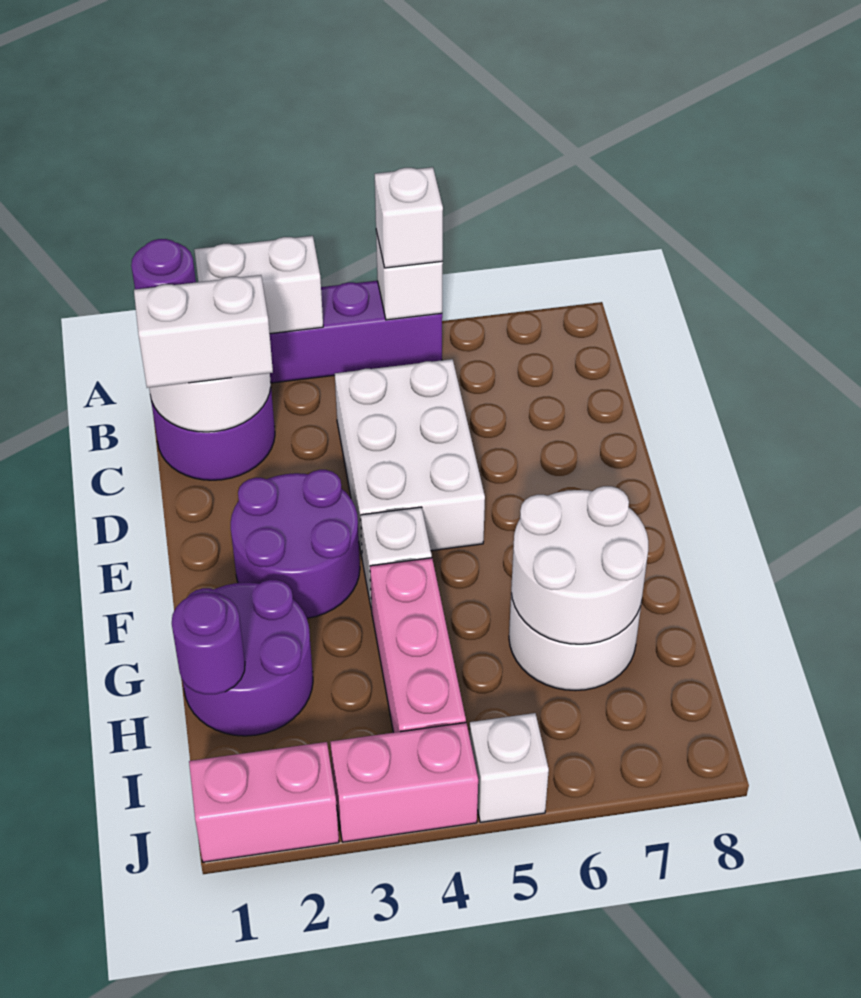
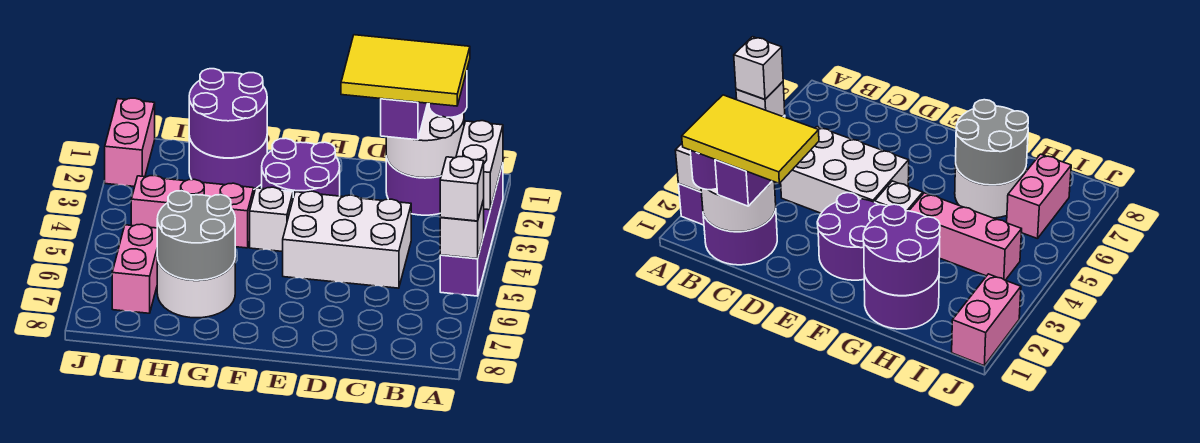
none -> yellow tile B1:D2 level 4
white brick C1:C2 level 3 -> purple brick C1:C2 level 3
white round brick G6:H7 level 2 -> grey round brick G6:H7 level 2
purple round brick H1 level 2 -> purple round brick G1:H2 level 2
pink brick J3:J4 level 1 -> pink brick I6:I7 level 1
white brick J5 level 1 -> none

